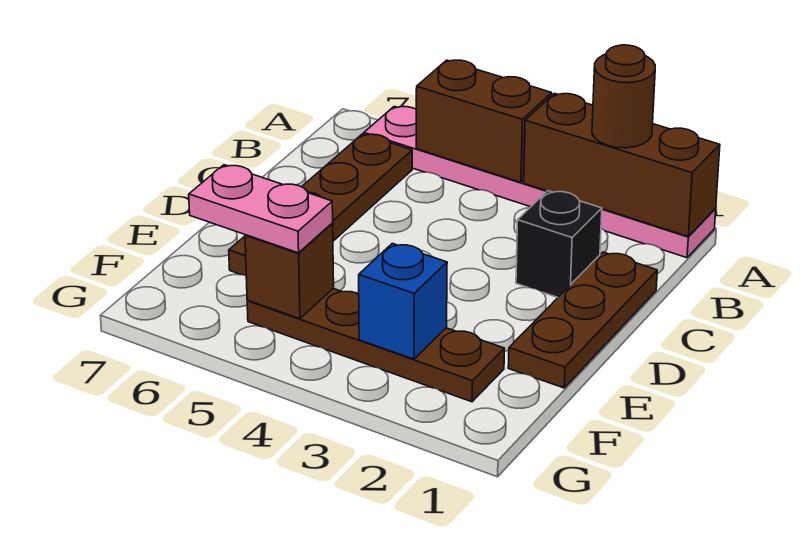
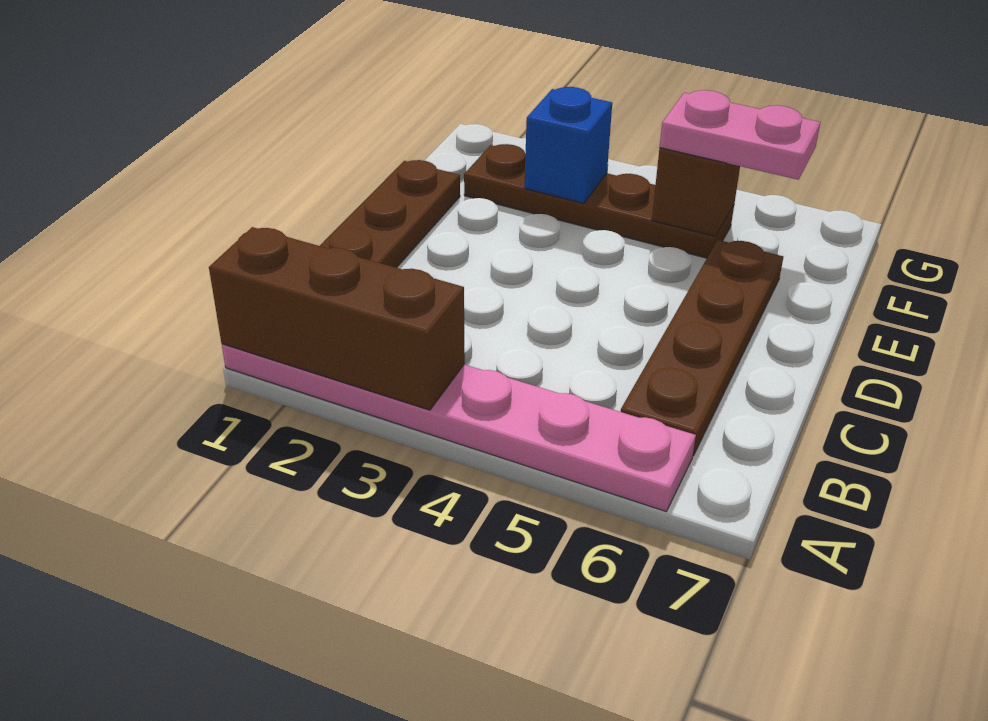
brown round brick A2 level 3 -> none
brown brick A4:A5 level 2 -> none
black brick C2 level 1 -> none

